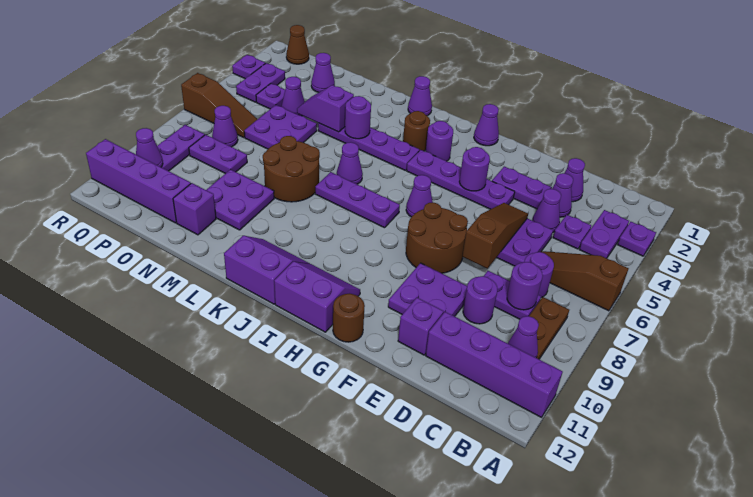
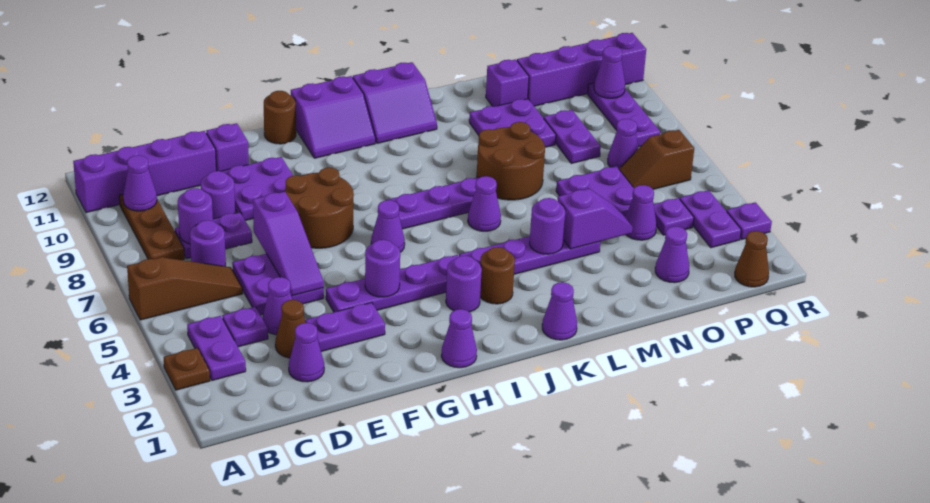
purple plate A3 level 1 -> brown plate A3 level 1
purple cone D3 level 1 -> brown cone D3 level 1
brown slope E5:E7 level 2 top 7 -> purple slope E5:E7 level 2 top 7
purple plate O8:P8 level 1 -> purple plate O8:O9 level 1
brown slope P6:R6 level 1 top R -> brown slope P6:Q6 level 1 top Q

